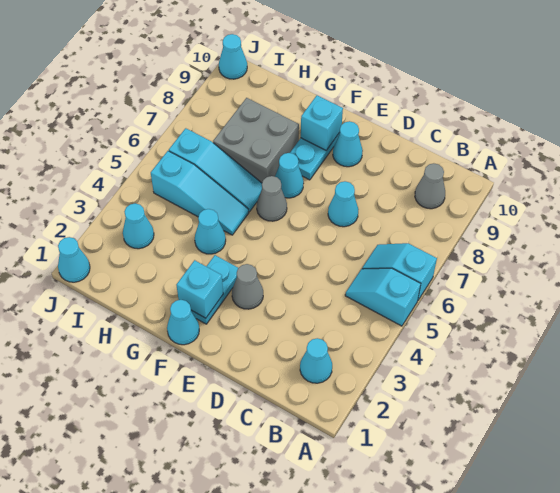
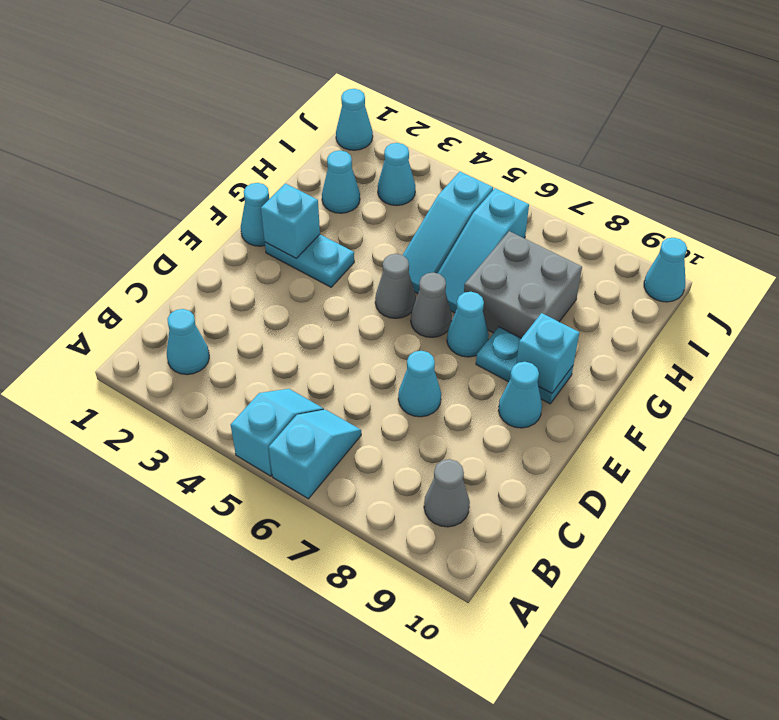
grey cone E3 level 1 -> grey cone F5 level 1
cyan cone G4 level 1 -> cyan cone H2 level 1

